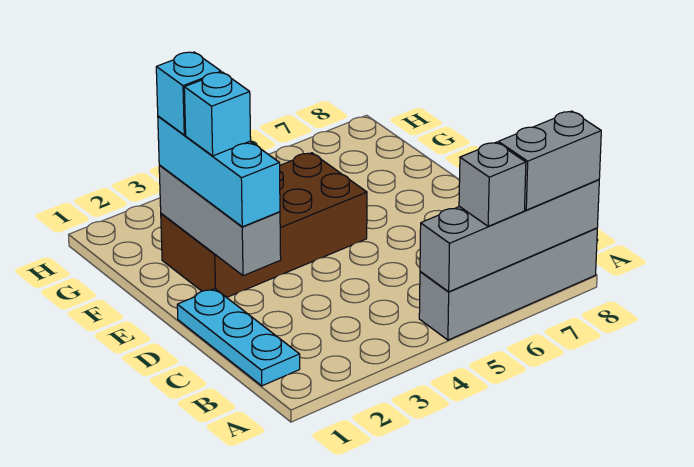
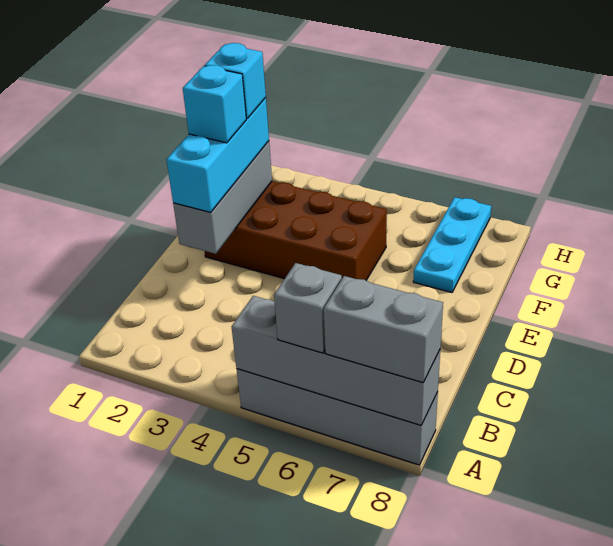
cyan plate B1:D1 level 1 -> cyan plate F7:H7 level 1

